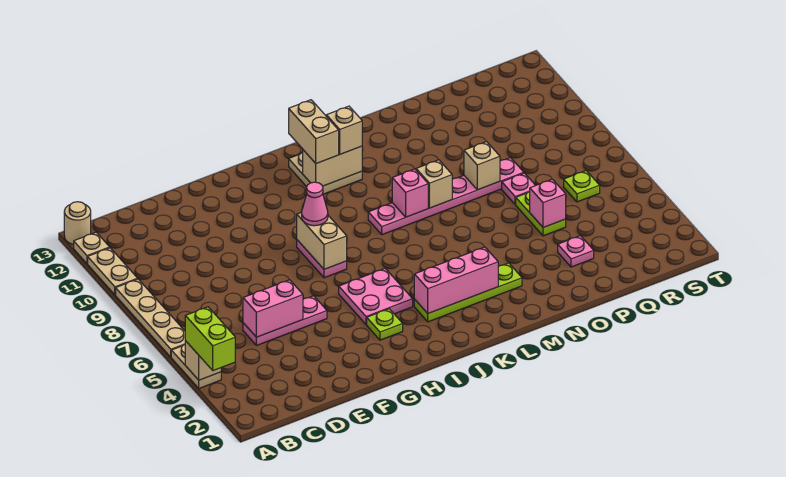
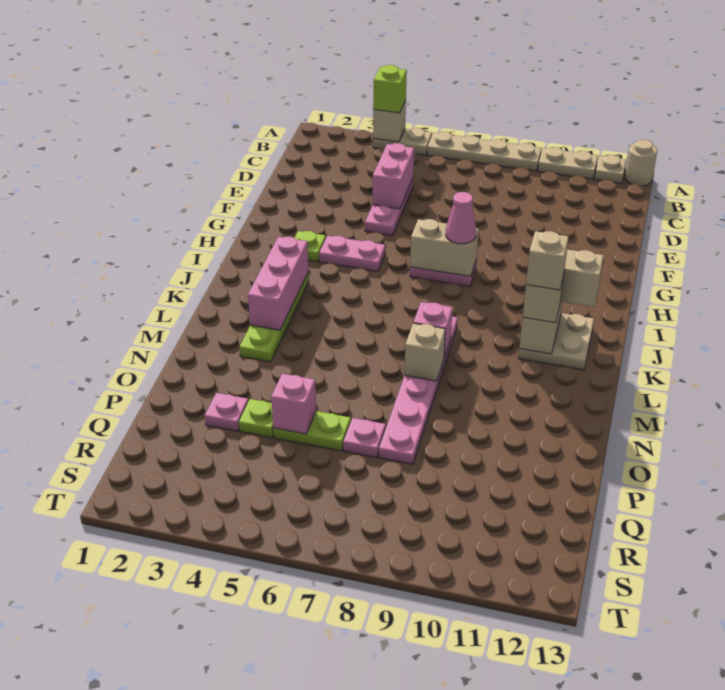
lime brick A3:A4 level 3 -> lime brick A4 level 3
pink plate H4:I5 level 1 -> pink plate H4:H5 level 1
tan brick O8 level 2 -> tan brick K11 level 4
lime plate R6 level 1 -> lime plate P4 level 1

